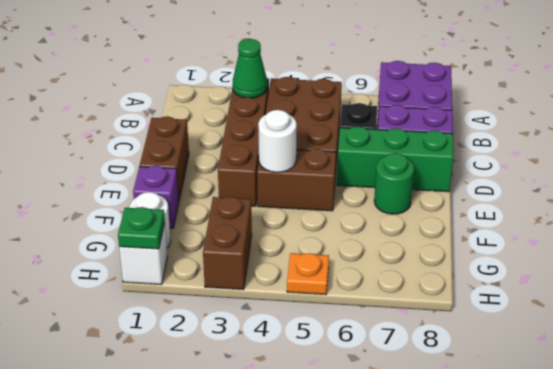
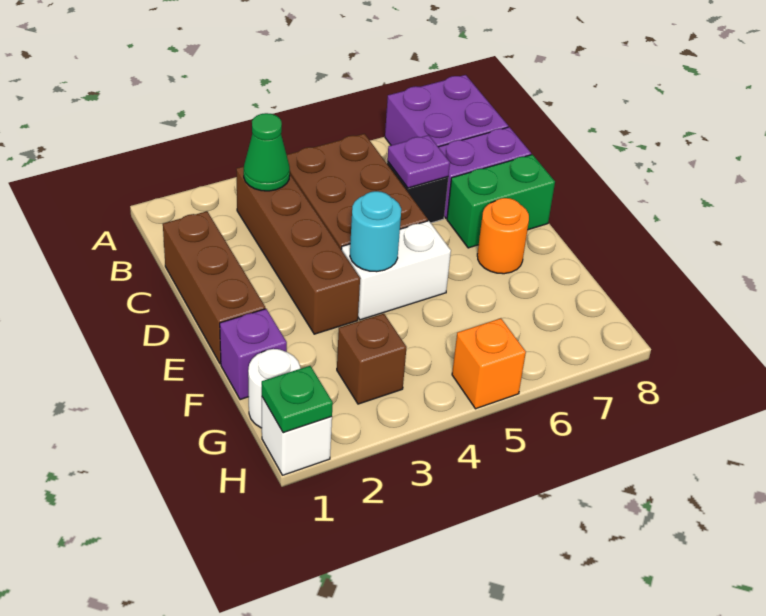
none -> purple plate C6 level 2
brown brick D1:E1 level 1 -> brown brick C1:E1 level 1
green brick D6:D8 level 1 -> green brick D7:D8 level 1
brown brick E4:E5 level 1 -> white brick E4:E5 level 1
white round brick E4 level 2 -> cyan round brick E4 level 2
green round brick E7 level 1 -> orange round brick E7 level 1
brown brick G3:H3 level 1 -> brown brick G3 level 1
orange plate H5 level 1 -> orange brick H5 level 1

